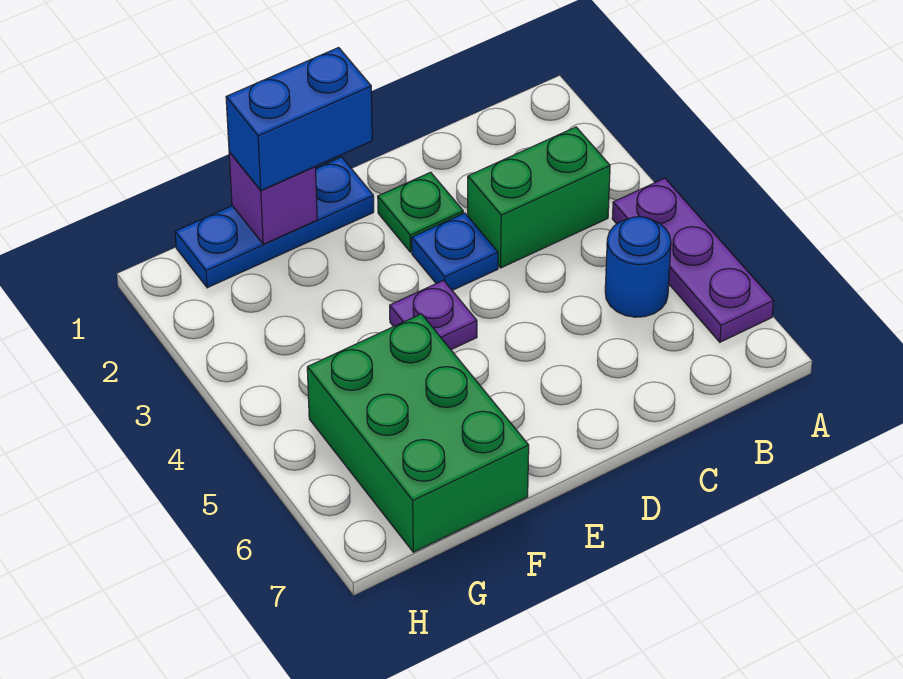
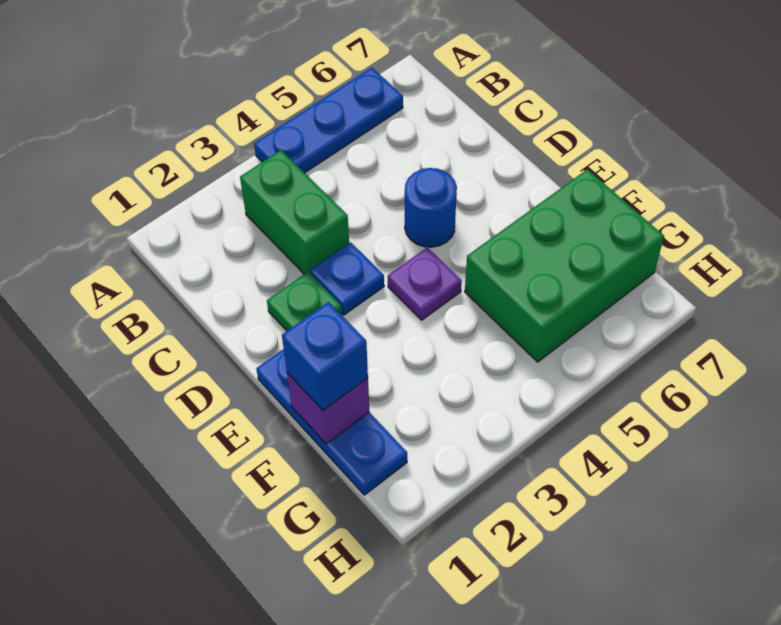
purple plate A4:A6 level 1 -> blue plate A4:A6 level 1
blue round brick B5 level 1 -> blue round brick D5 level 1
blue brick E1:F1 level 3 -> blue brick F1 level 3

